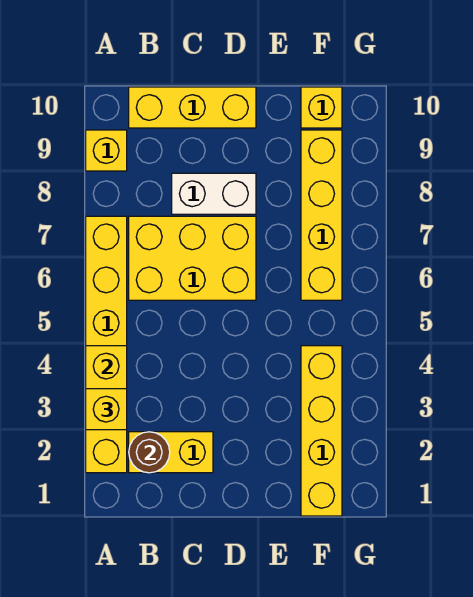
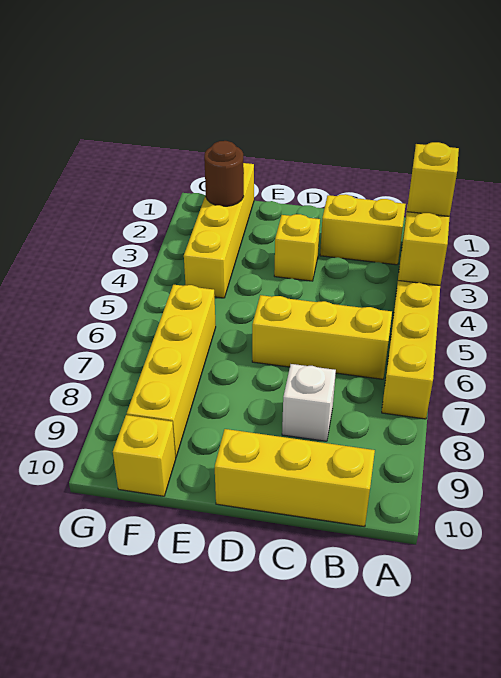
yellow brick A9 level 1 -> yellow brick D3 level 1
brown round brick B2 level 2 -> brown round brick F2 level 2
yellow brick B6:D7 level 1 -> yellow brick B6:D6 level 1
white brick C8:D8 level 1 -> white brick C8 level 1

